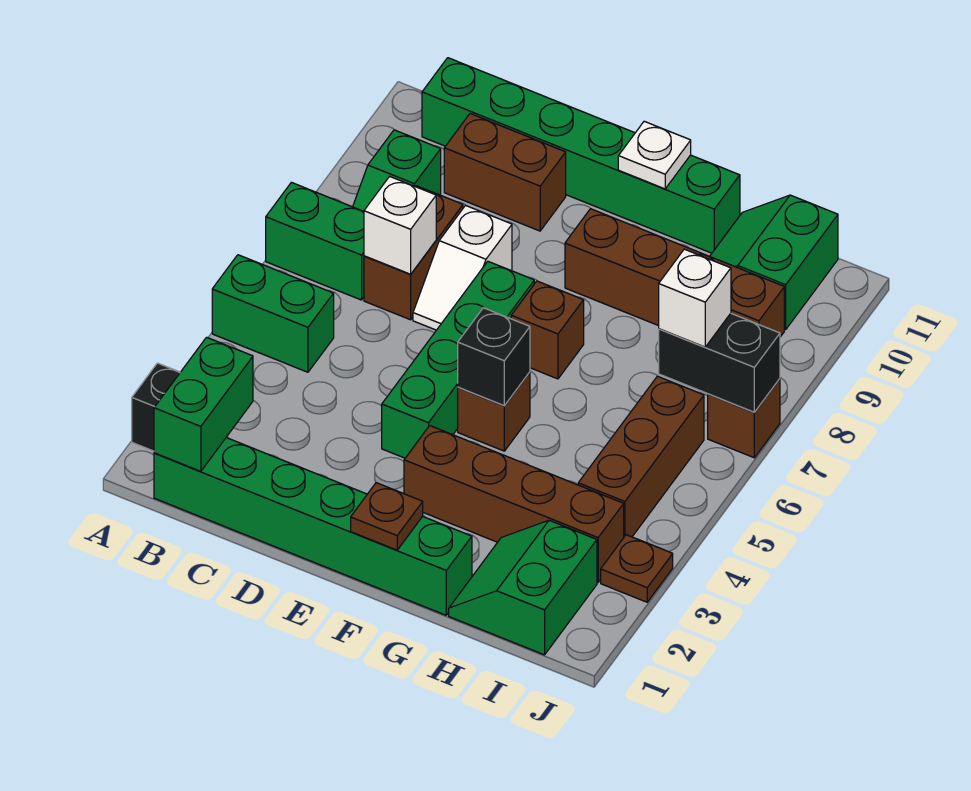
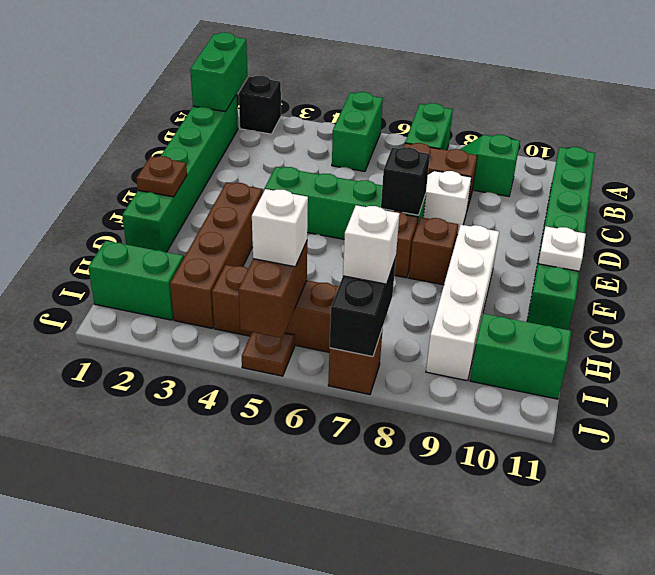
green brick B1:B2 level 2 -> green brick A1:B1 level 2
white brick C7 level 2 -> white brick I5 level 3
brown brick C10:D10 level 1 -> brown brick I5:J5 level 2
brown brick F5 level 1 -> brown brick F8 level 1
black brick F5 level 2 -> black brick E7 level 2
brown brick F9:I9 level 1 -> white brick F9:I9 level 1
brown plate J3 level 1 -> brown plate J5 level 1

